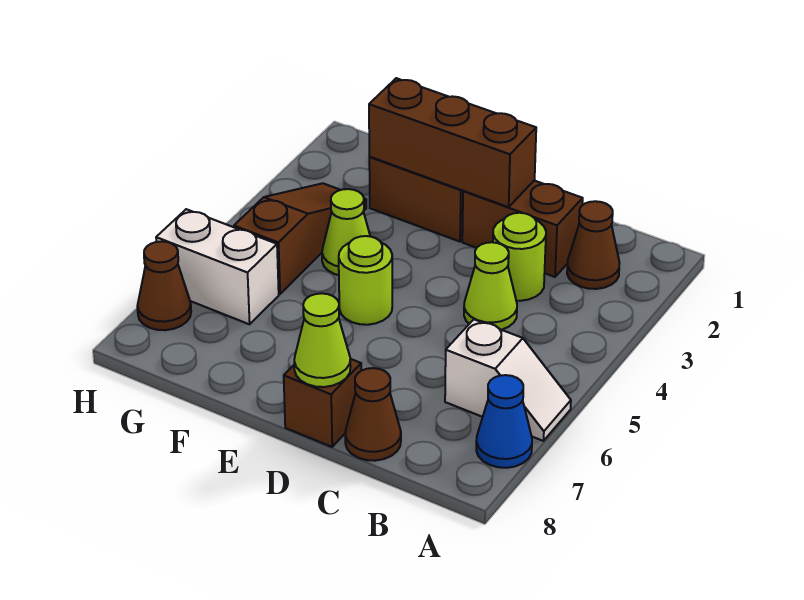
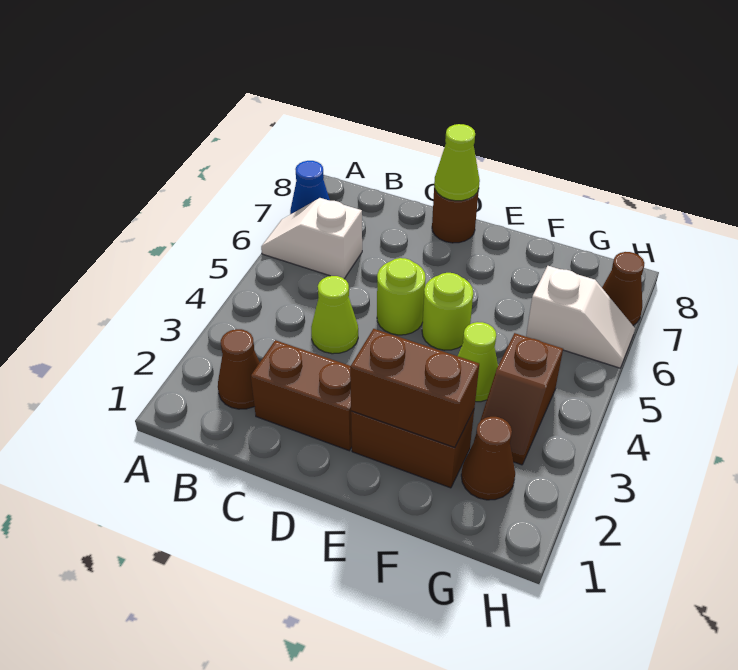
lime round brick C3 level 1 -> lime round brick D5 level 1
brown cone C8 level 1 -> brown cone G2 level 1
brown brick D2:F2 level 2 -> brown brick E2:F2 level 2
brown brick D8 level 1 -> brown round brick D8 level 1
brown slope G3:G5 level 1 top 5 -> brown slope G3:G4 level 1 top 4
white brick G6:H6 level 1 -> white slope G6:H6 level 1 top G

